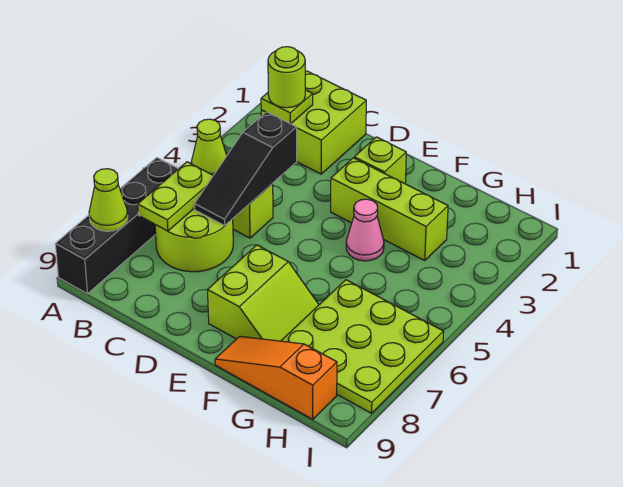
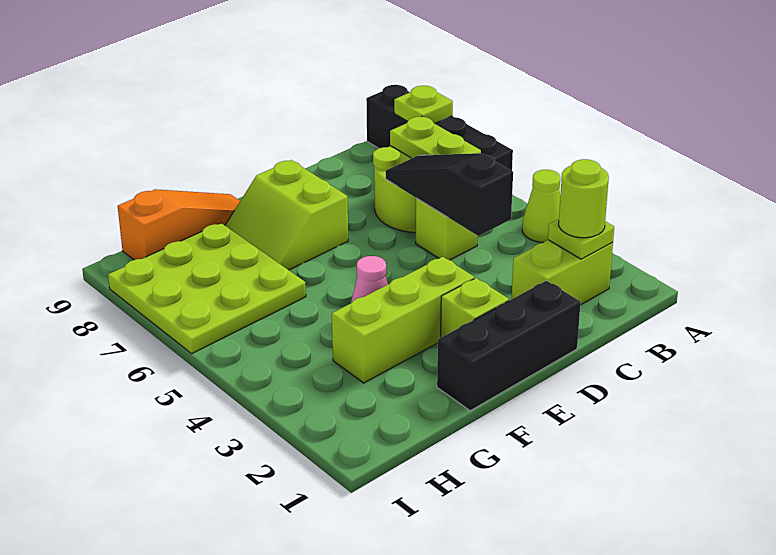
lime cone A8 level 2 -> lime plate A8 level 2
lime brick B1:C2 level 1 -> lime brick B2:C2 level 1
none -> black brick D1:F1 level 1

